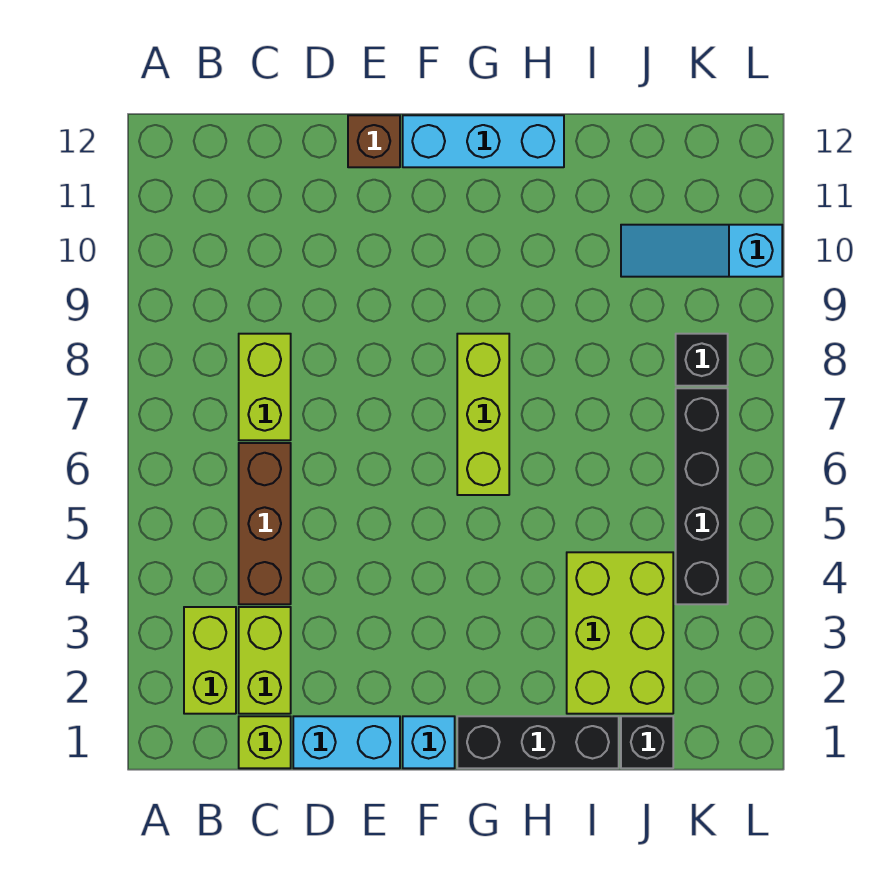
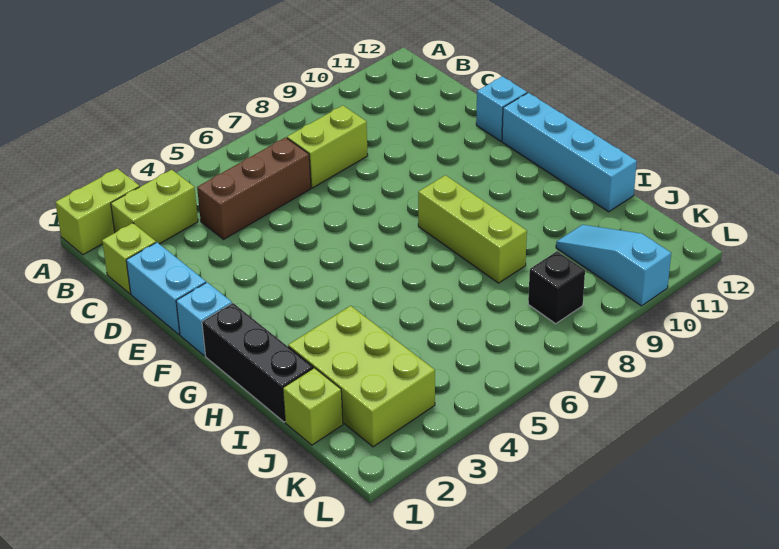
lime brick C2:C3 level 1 -> lime brick A1:A2 level 1
brown brick E12 level 1 -> cyan brick E12 level 1
cyan brick F12:H12 level 1 -> cyan brick F12:I12 level 1
lime brick G6:G8 level 1 -> lime brick G8:I8 level 1
lime brick I2:J4 level 1 -> lime brick I2:K3 level 1
black brick J1 level 1 -> lime brick J1 level 1
black brick K4:K7 level 1 -> none

